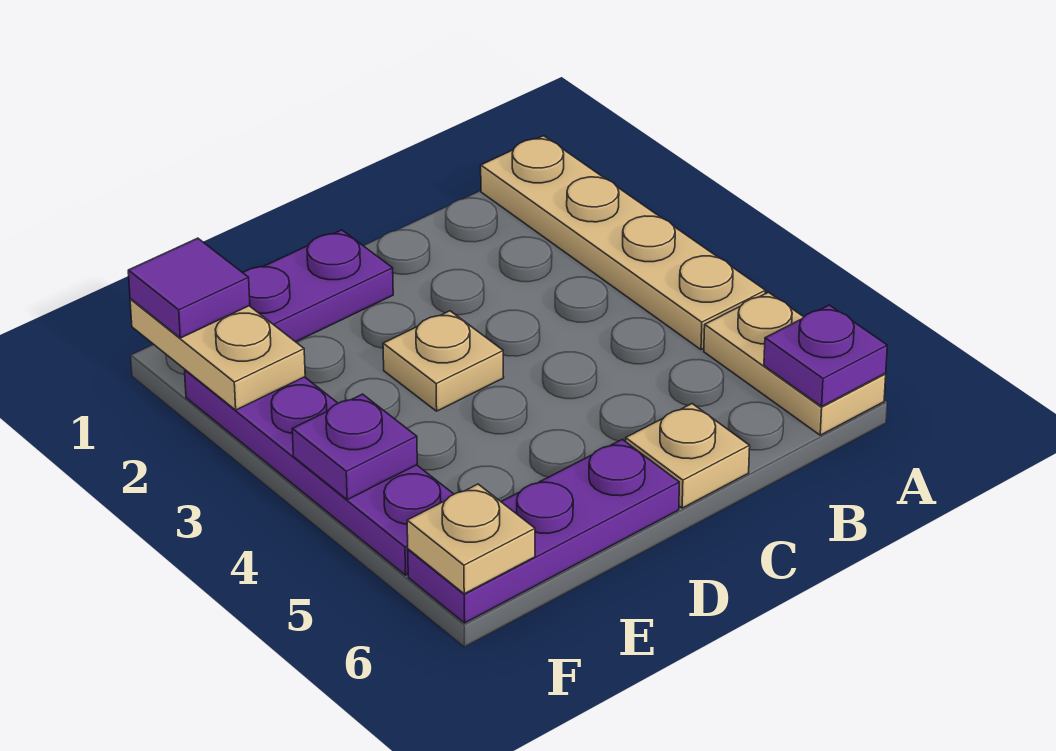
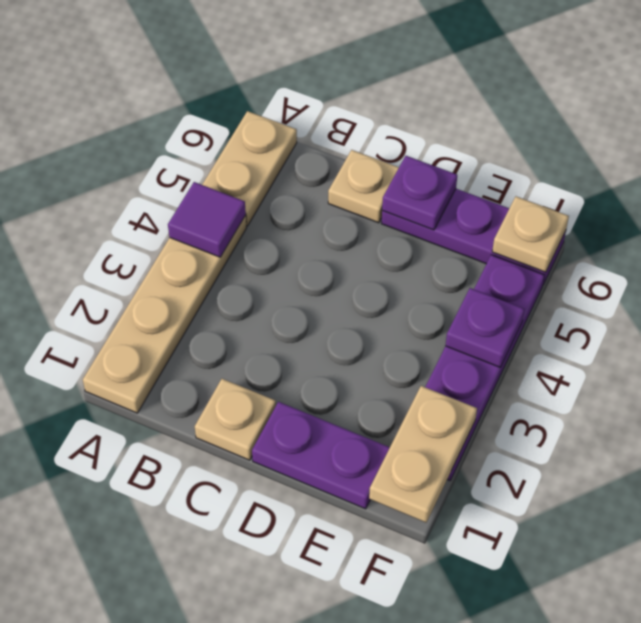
purple plate A6 level 2 -> purple plate D6 level 2
tan plate D3 level 1 -> tan plate C1 level 1
purple tile F1 level 3 -> purple tile A4 level 2

